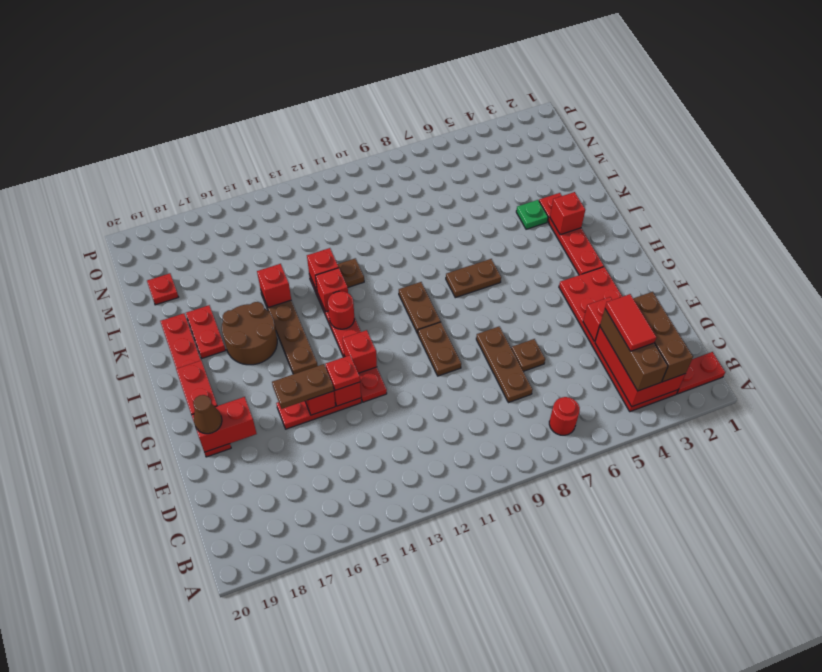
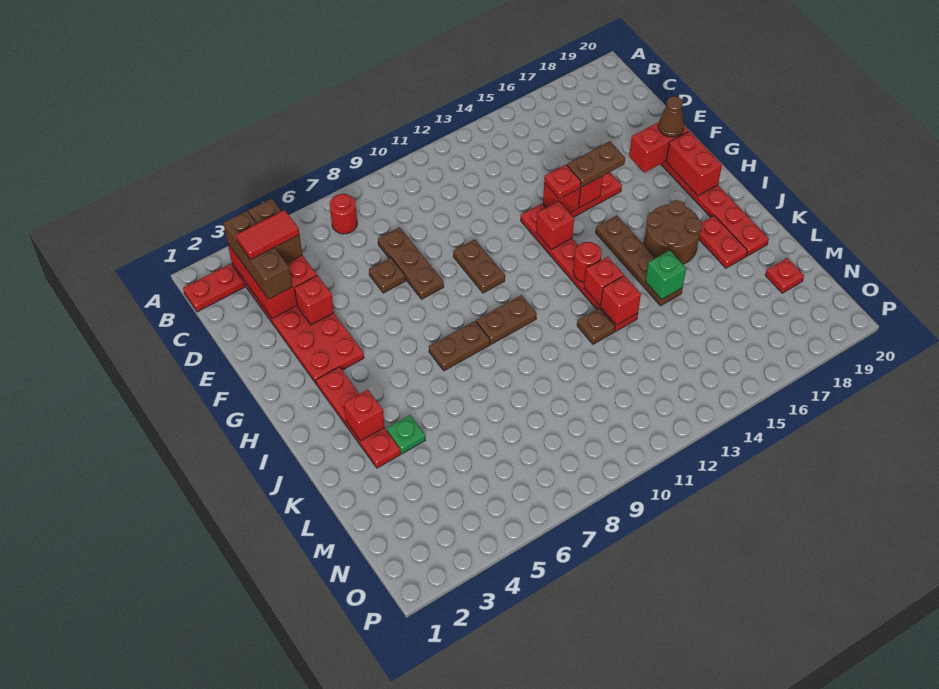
brown brick B4:D4 level 3 -> brown brick B4:C4 level 3
red tile C4:D4 level 4 -> red tile C3:C4 level 4
brown plate H10:I10 level 1 -> brown plate I9:I10 level 1
red brick K15 level 2 -> green brick K15 level 2

